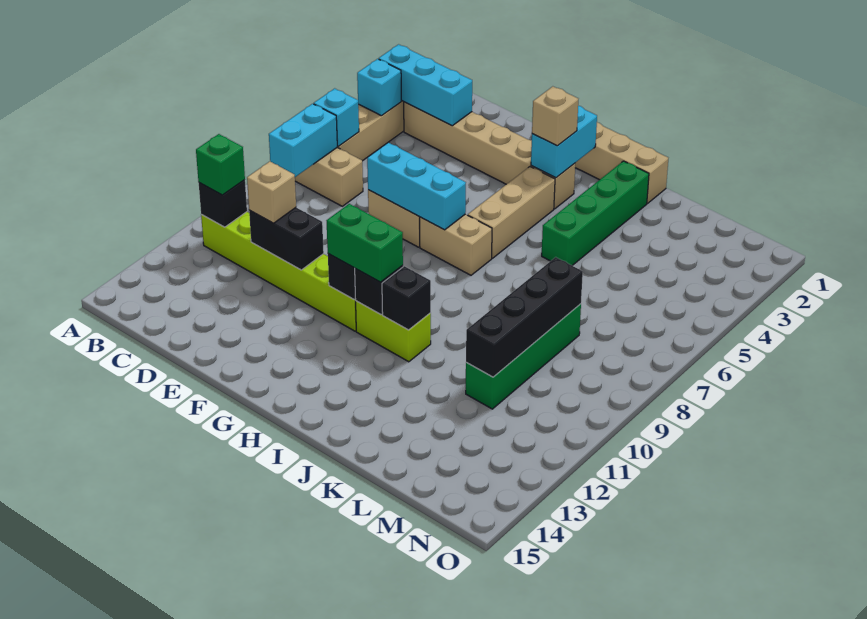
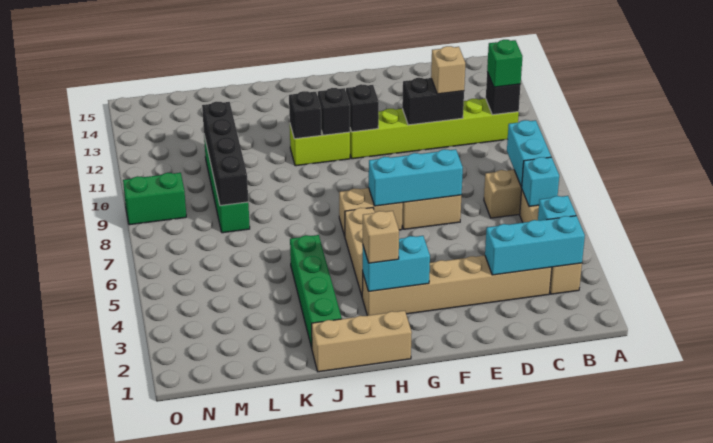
green brick G11:H11 level 3 -> green brick N9:O9 level 1
cyan brick H2:H3 level 2 -> cyan brick G3:H3 level 2

